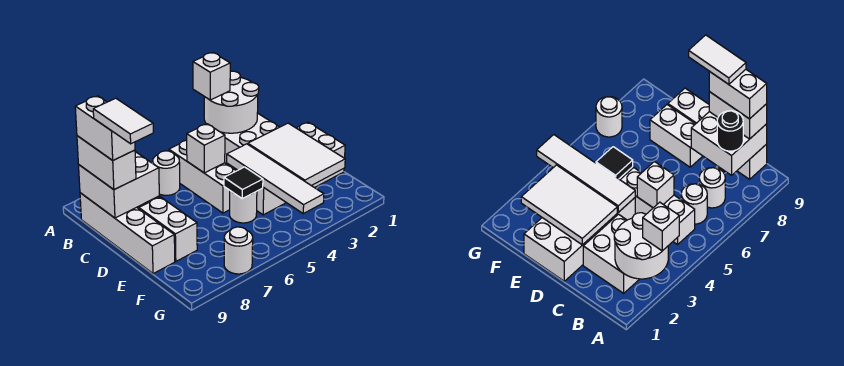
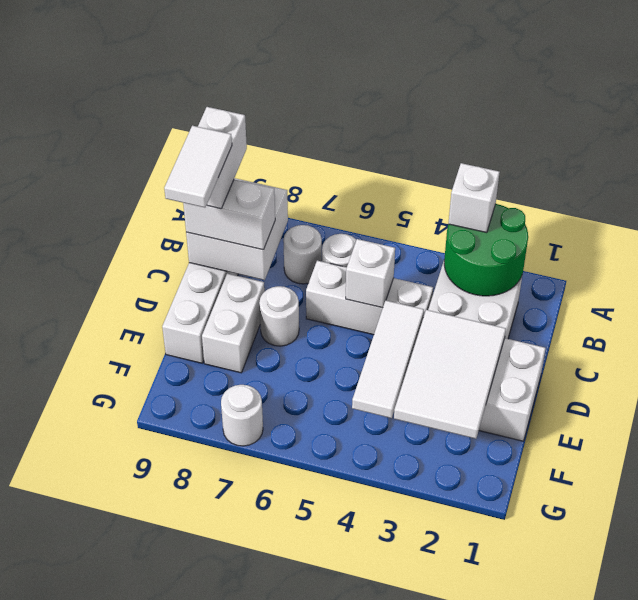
white round brick A2:B3 level 2 -> green round brick A2:B3 level 2
white brick B5:D5 level 1 -> white brick C4:C6 level 1
black round brick B8 level 3 -> none
white brick B9:C9 level 3 -> white brick C8:C9 level 3
white tile D4:G4 level 2 -> white tile D4:F4 level 2
white round brick E5 level 1 -> white round brick D7 level 1
black tile E5 level 2 -> none

